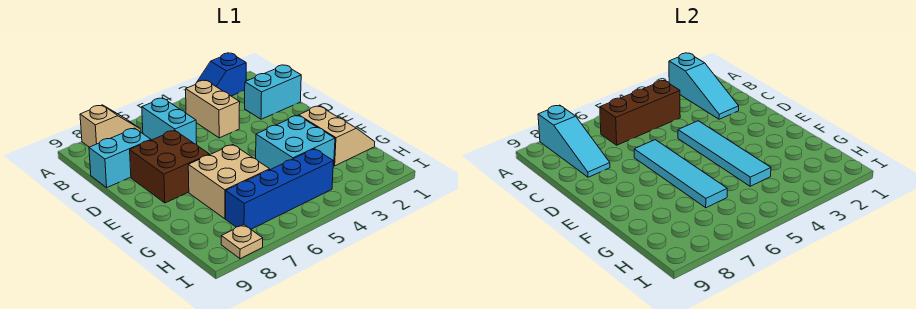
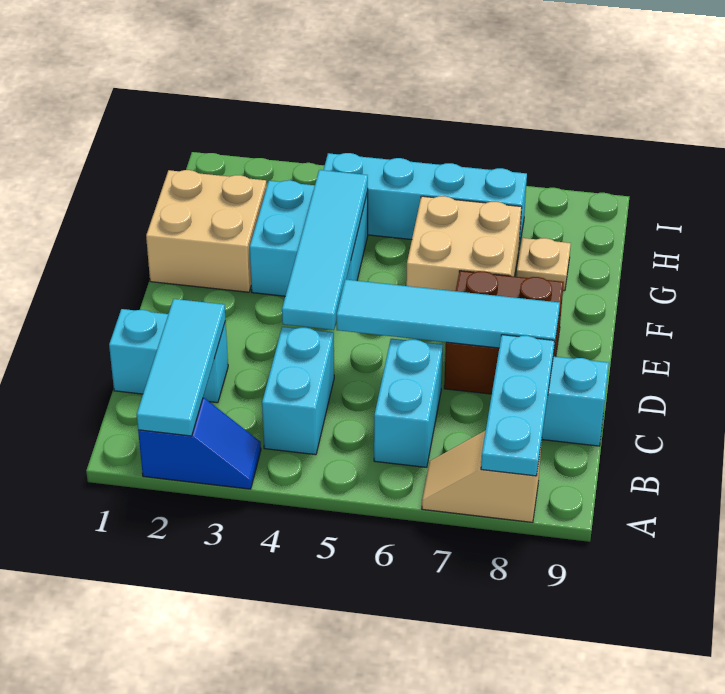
cyan slope A2:C2 level 2 top A -> cyan tile A2:C2 level 2
cyan slope A8:C8 level 2 top A -> cyan plate A8:C8 level 2
tan brick B4:C4 level 1 -> cyan brick B4:C4 level 1
brown brick B4:B6 level 2 -> none
cyan tile D6:G6 level 2 -> cyan tile D5:D8 level 2
tan slope F1:G2 level 1 top 2 -> tan brick F1:G2 level 1
blue brick H4:H7 level 1 -> cyan brick H4:H7 level 1
tan plate I8 level 1 -> tan plate G8 level 1

